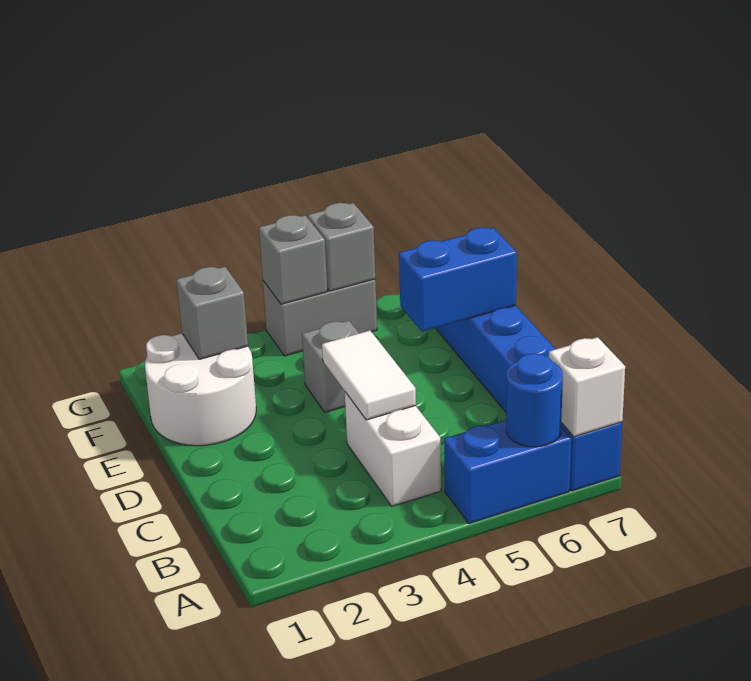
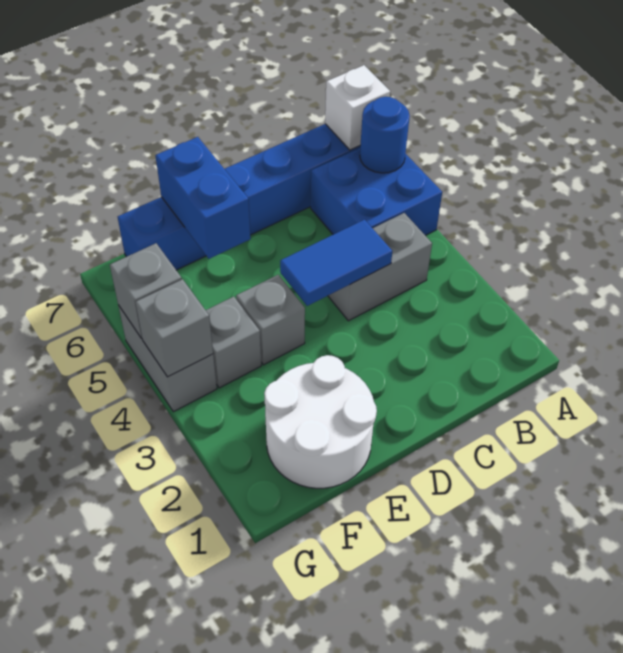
blue brick A5:A6 level 1 -> blue brick A5:B6 level 1
white brick B4:C4 level 1 -> grey brick B4:C4 level 1
white tile C4:D4 level 2 -> blue tile C4:D4 level 2
grey brick F2 level 2 -> grey brick F4 level 1

